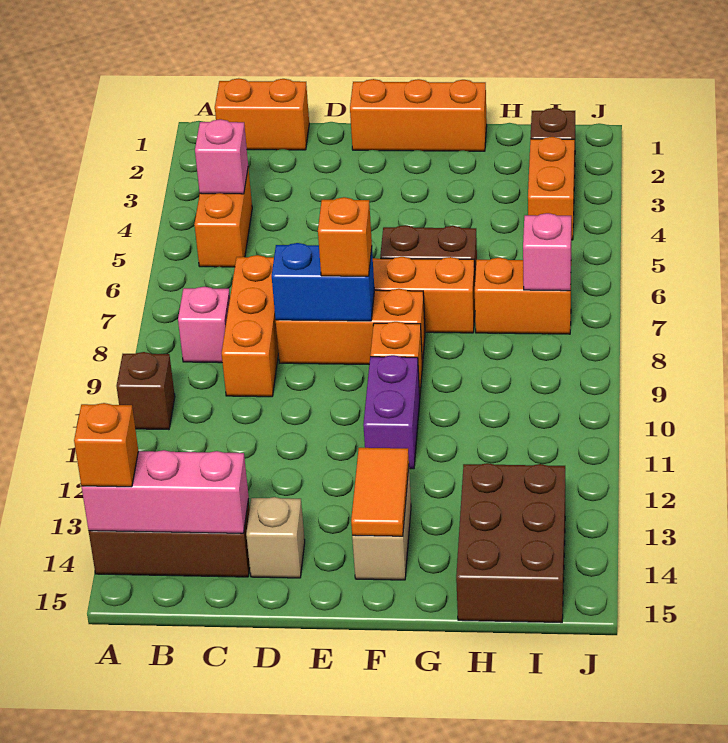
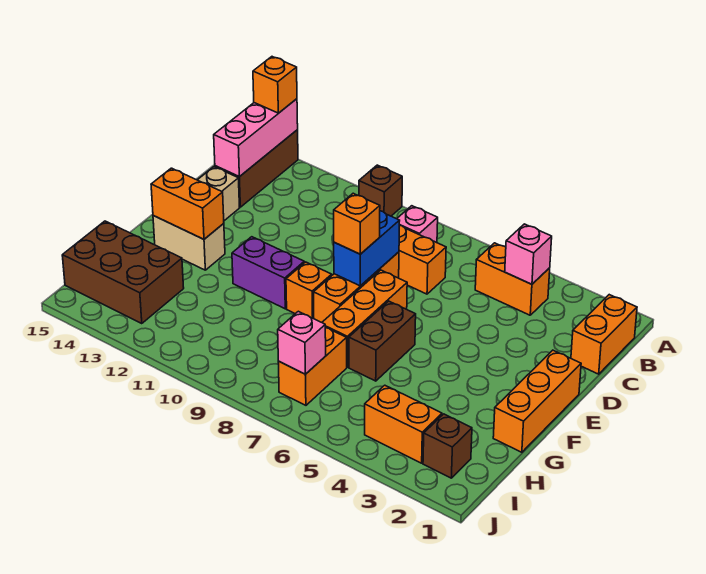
orange tile F13:F14 level 2 -> orange brick F13:F14 level 2

